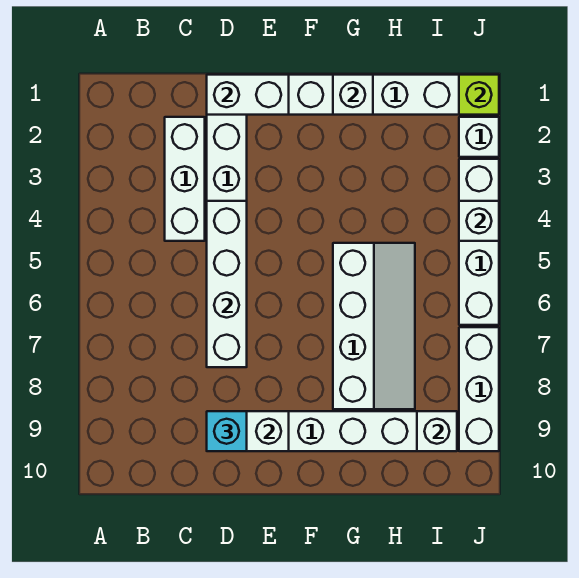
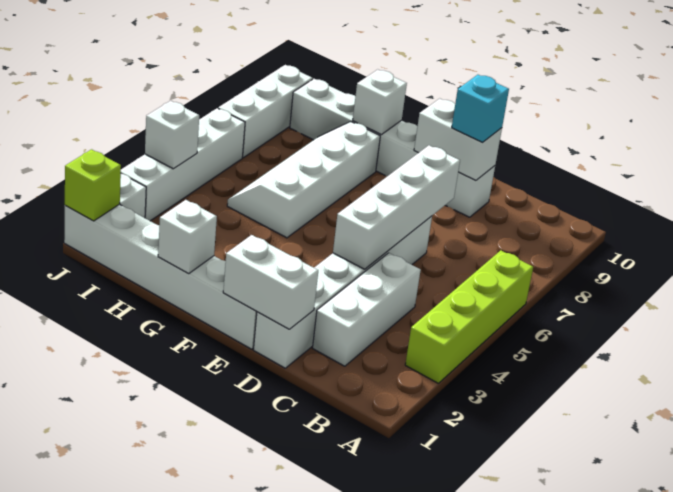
none -> lime brick A3:A6 level 1
white brick I9 level 2 -> white brick G9 level 2

